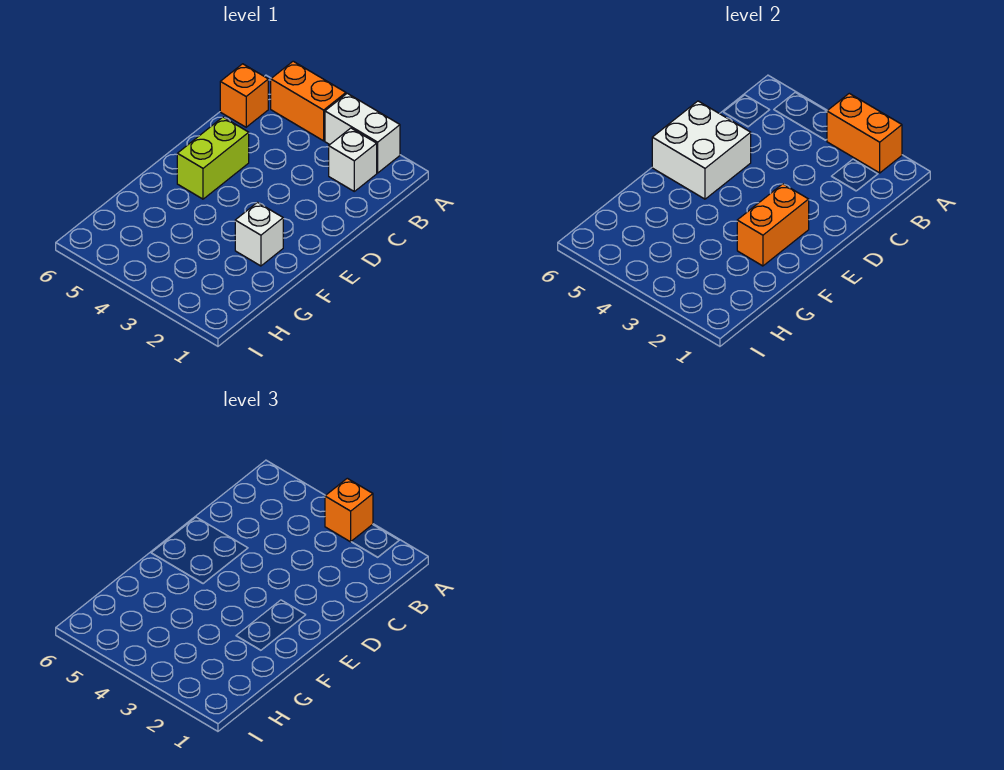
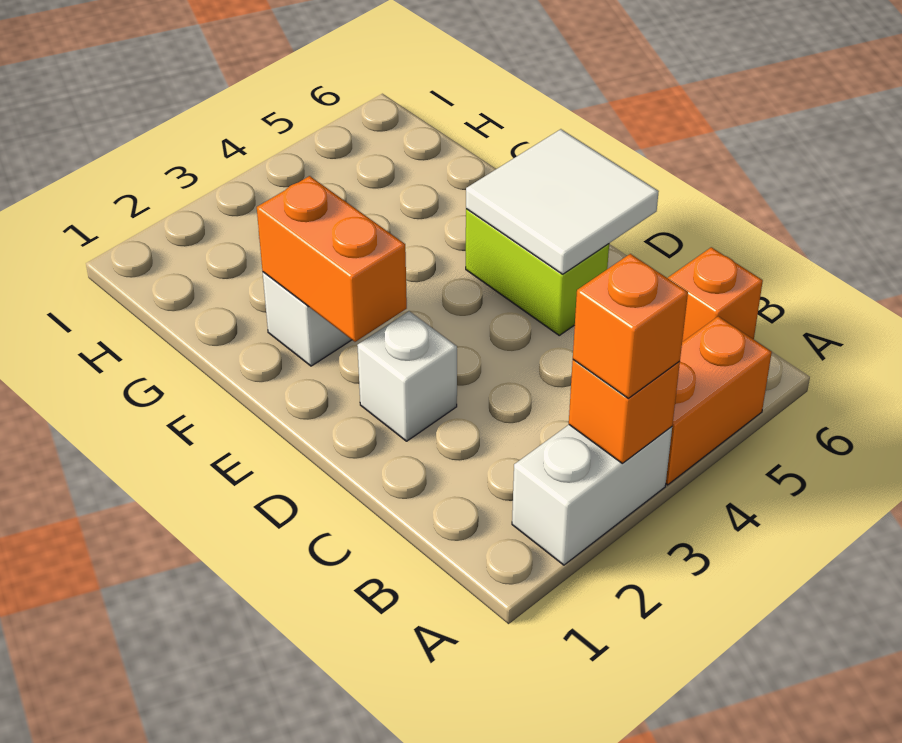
orange brick A2:A3 level 2 -> orange brick A3 level 2
white brick B2 level 1 -> white brick D2 level 1
white brick D5:E6 level 2 -> white tile D5:E6 level 2

